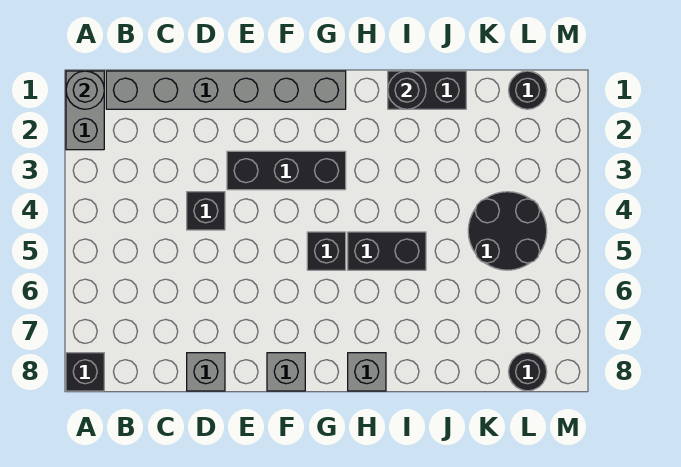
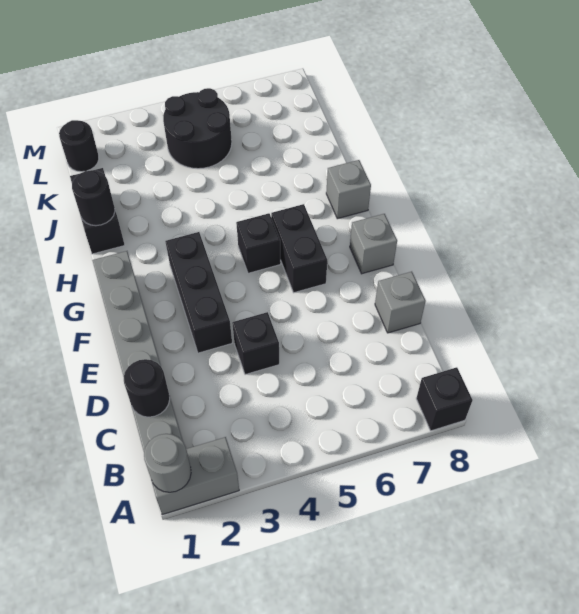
black brick H5:I5 level 1 -> black brick F6:G6 level 1
black round brick L8 level 1 -> black round brick C1 level 2

